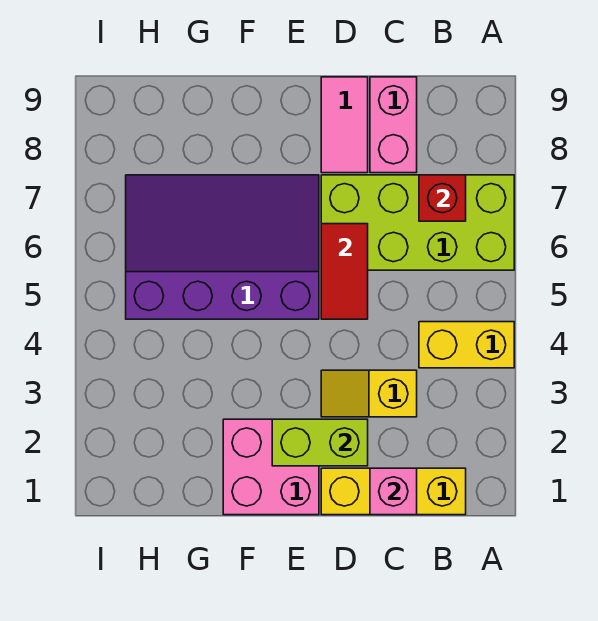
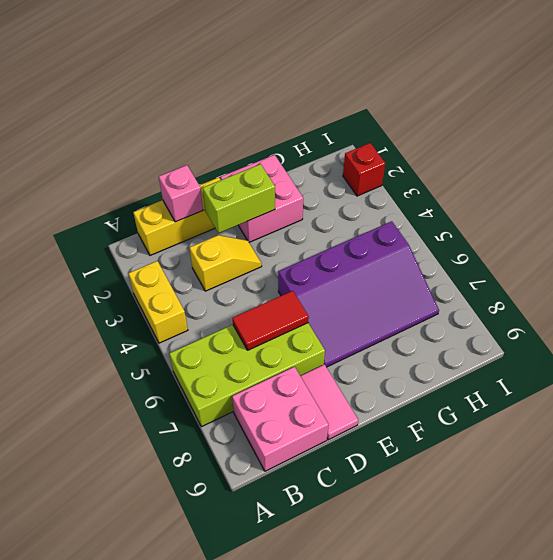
yellow brick A4:B4 level 1 -> yellow brick A3:A4 level 1
red brick B7 level 2 -> red brick I2 level 1
pink brick C8:C9 level 1 -> pink brick B8:C9 level 1
red tile D5:D6 level 2 -> red tile C6:D6 level 2

